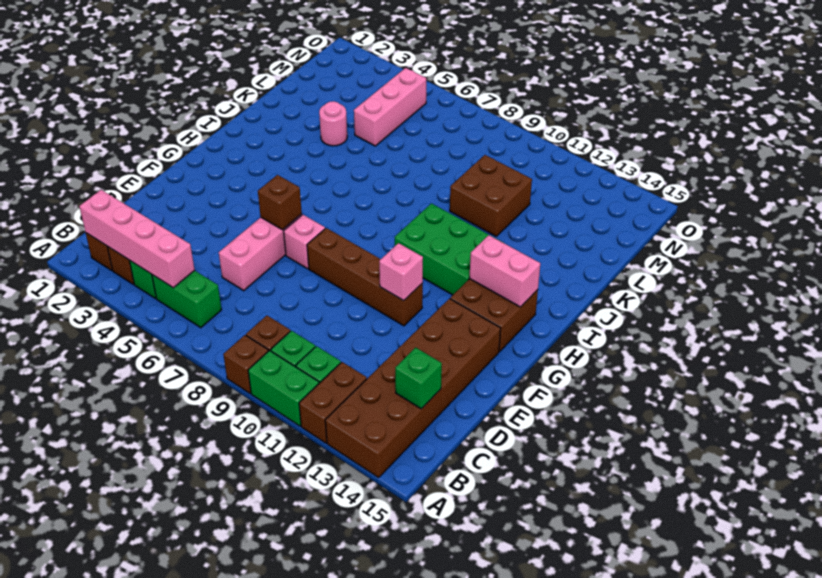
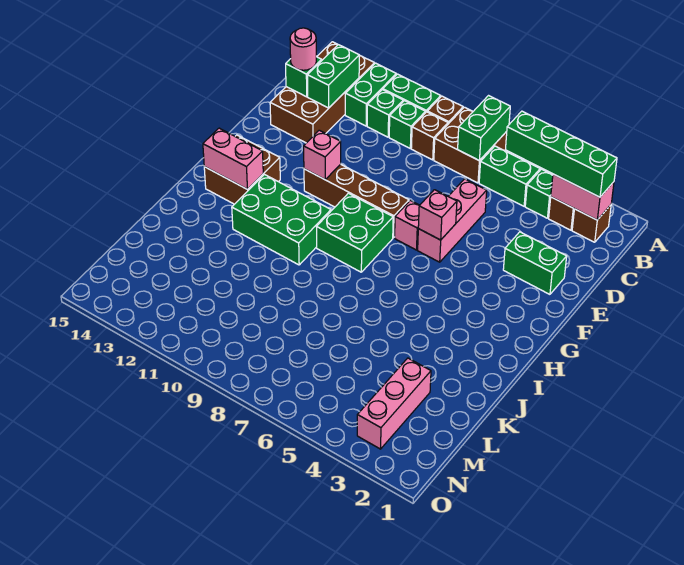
none -> green brick A7:B7 level 2
brown brick A12:B12 level 1 -> green brick A12:B12 level 1
brown brick A13:F14 level 1 -> brown brick A13:D14 level 1
pink brick B2:B5 level 2 -> pink brick B2:B3 level 2
none -> green brick B2:B5 level 3
none -> green brick B13:C13 level 2
none -> green brick E2:E3 level 1
brown brick F6 level 2 -> pink brick F6 level 2
none -> green brick G8:H9 level 1
pink round brick K4 level 1 -> pink round brick C14 level 3
brown brick K10:L11 level 1 -> brown brick A7:B8 level 1
pink brick L5:N5 level 1 -> pink brick L3:N3 level 1

